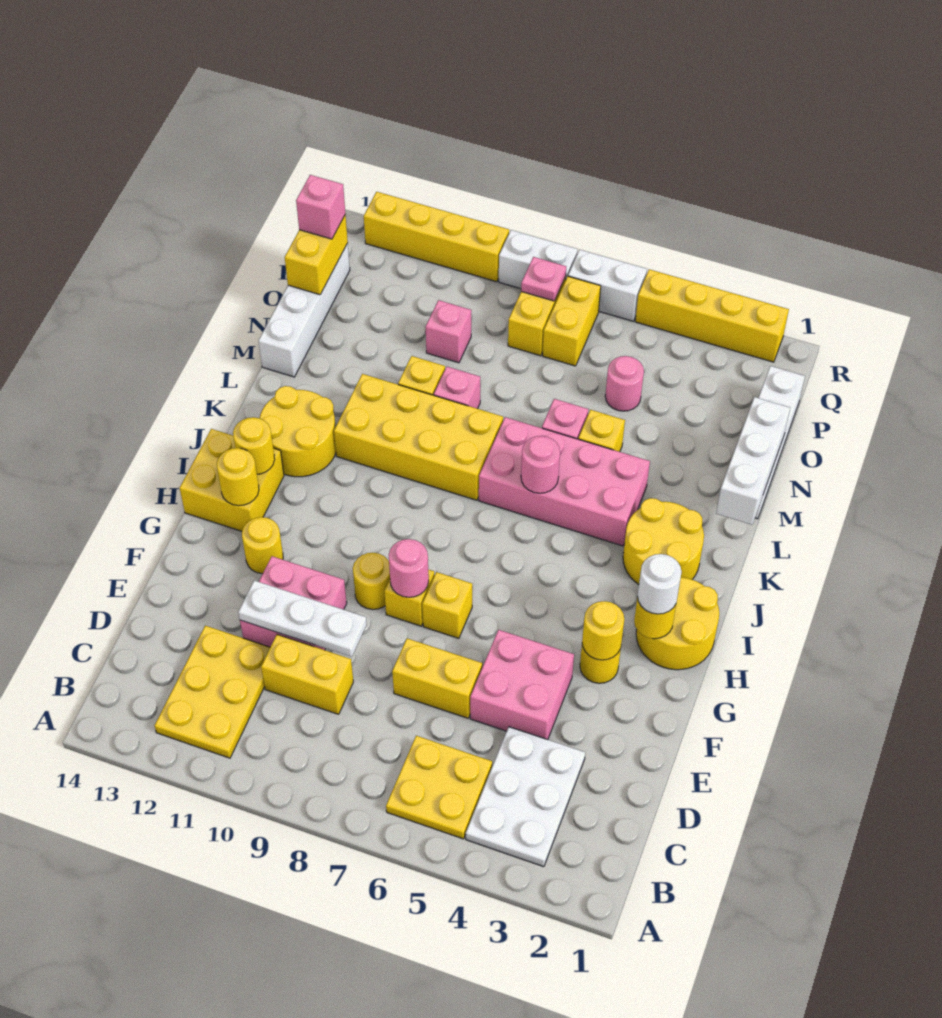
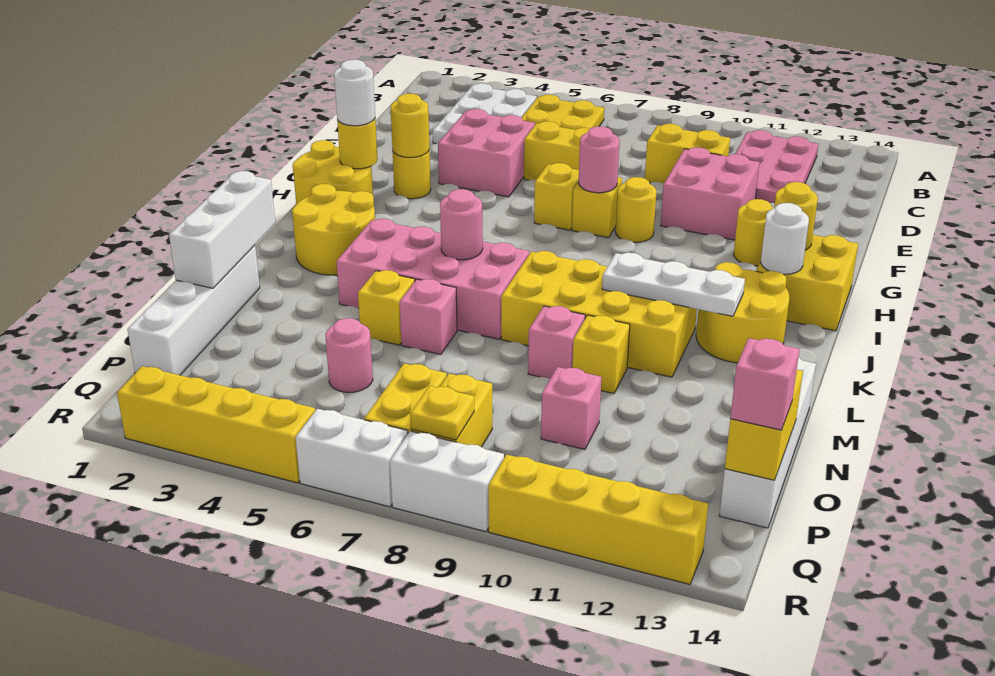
yellow plate B11:D12 level 1 -> pink plate B11:D12 level 1
white plate E9:E11 level 2 -> white plate K10:K12 level 2
yellow round brick I13 level 2 -> white round brick I13 level 2
pink plate Q8 level 2 -> yellow plate Q8 level 2

